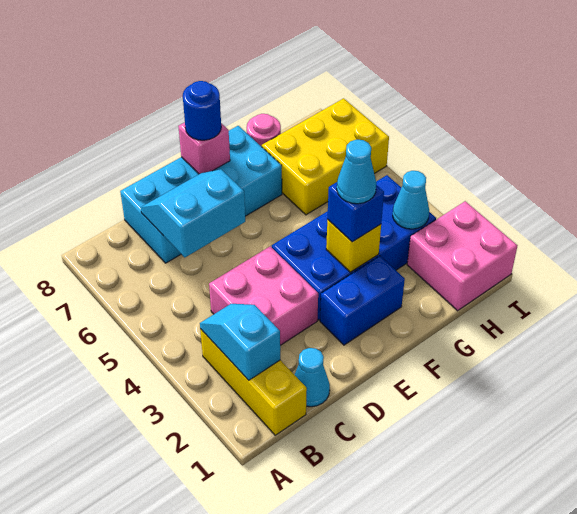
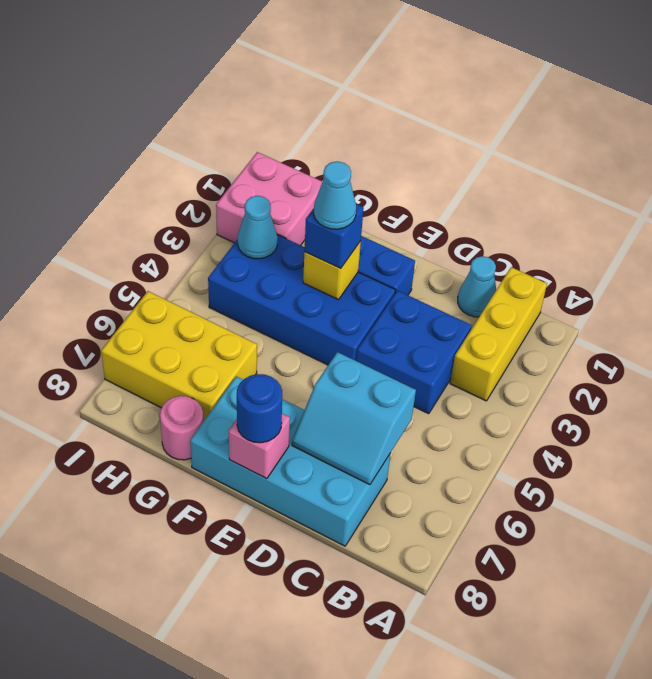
cyan slope B2:B3 level 2 top 2 -> none
pink brick C3:D4 level 1 -> blue brick C3:D4 level 1

